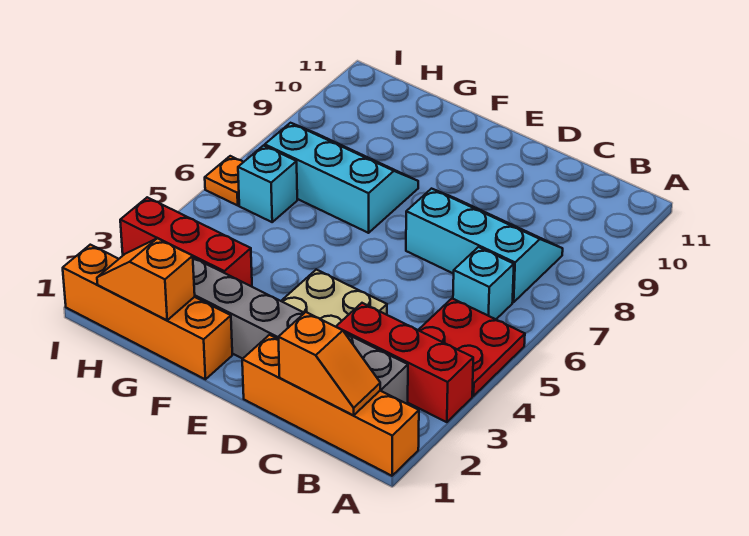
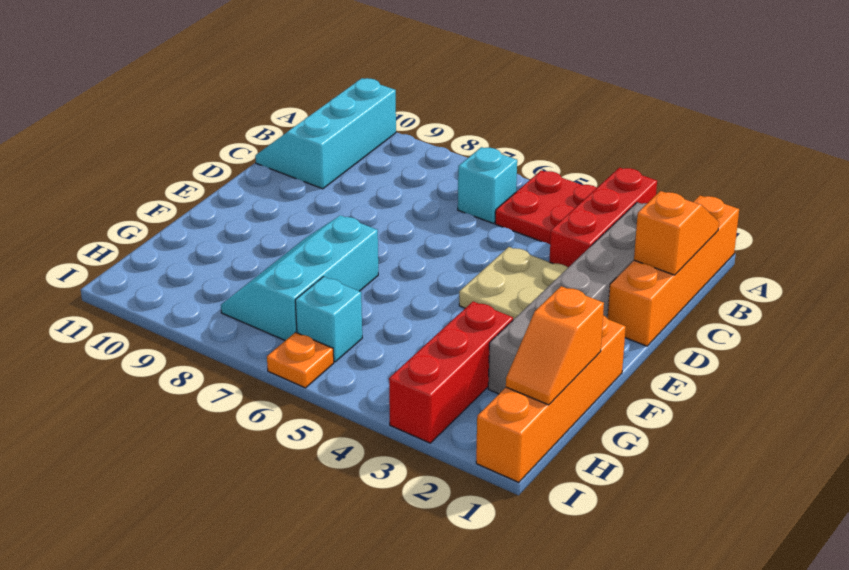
cyan slope B7:D8 level 1 top 7 -> cyan slope A10:C11 level 1 top 10

